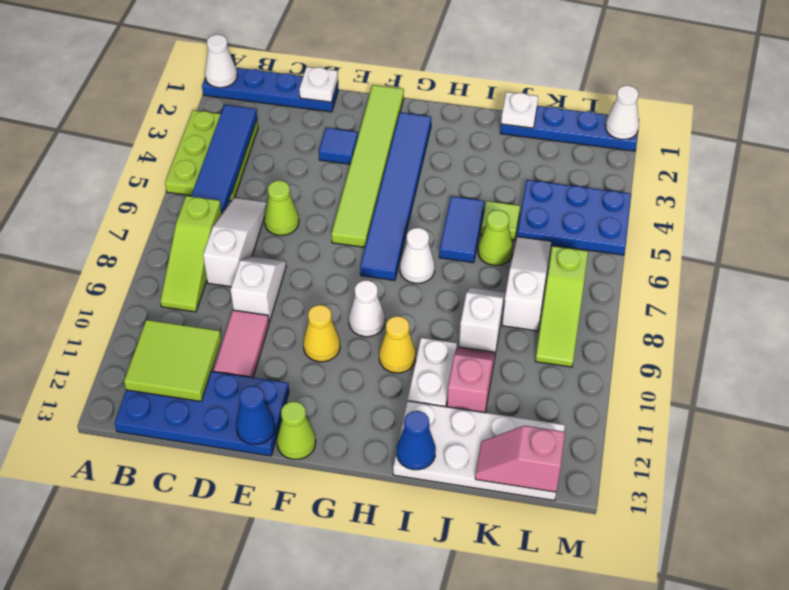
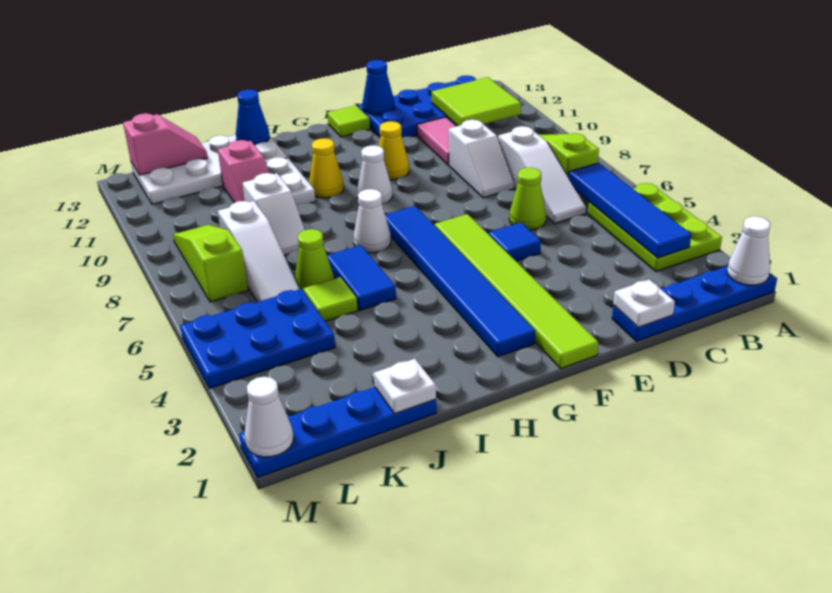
blue tile E3 level 1 -> blue tile E5 level 1
lime cone F13 level 1 -> lime tile F13 level 1

